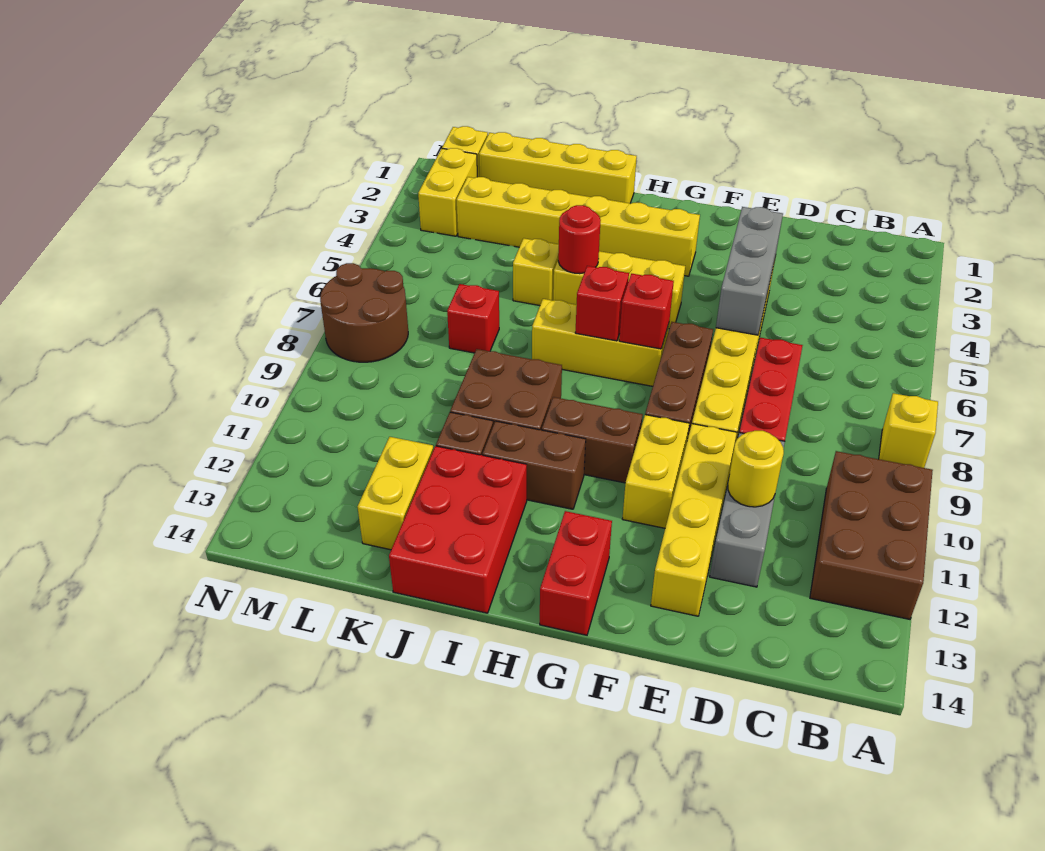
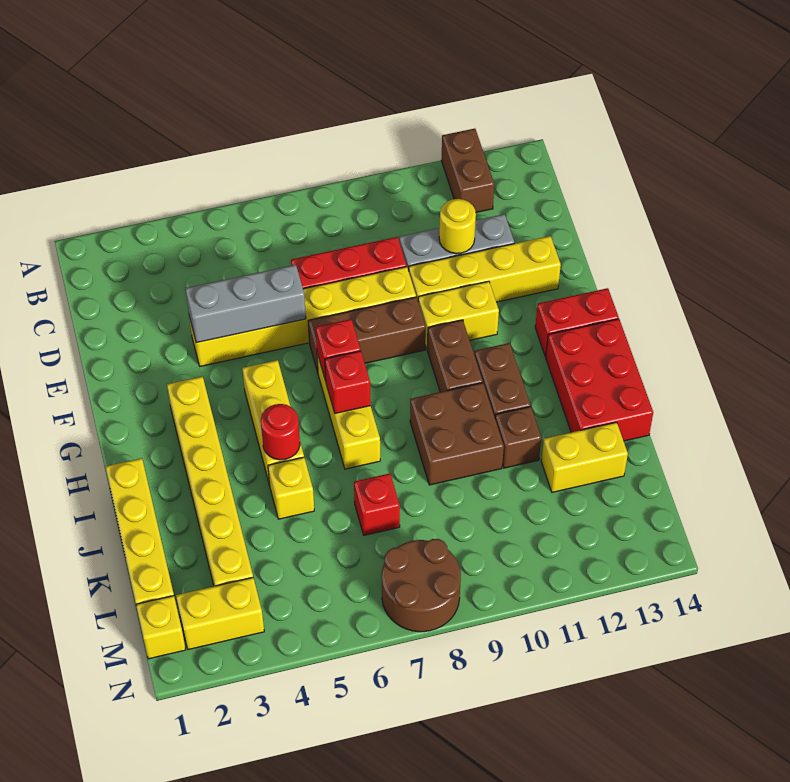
yellow brick A8 level 1 -> none
brown brick A10:B12 level 1 -> brown brick A12:B12 level 1
red brick I12:J14 level 1 -> red brick H13:J14 level 1

